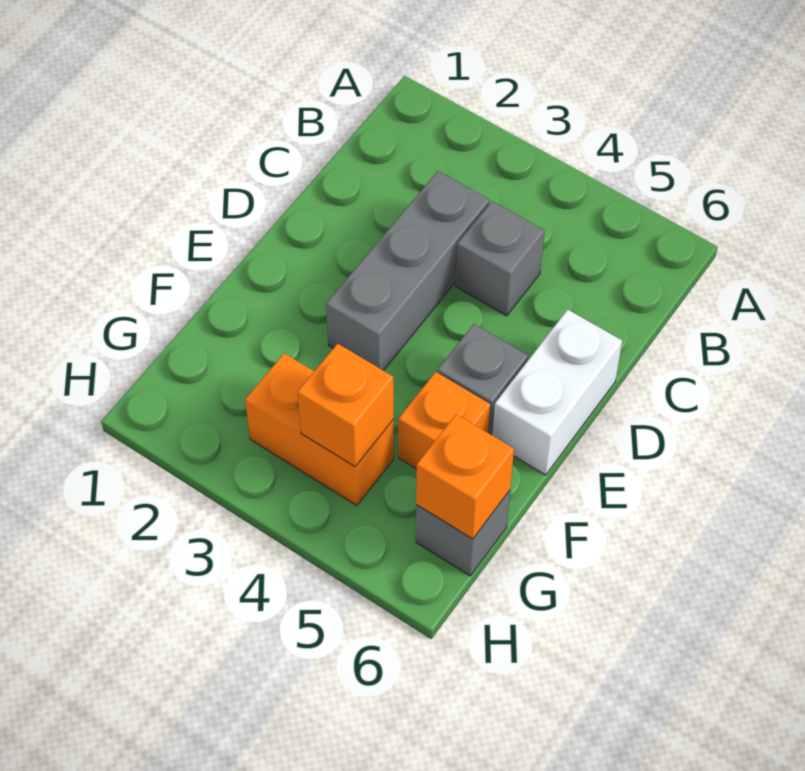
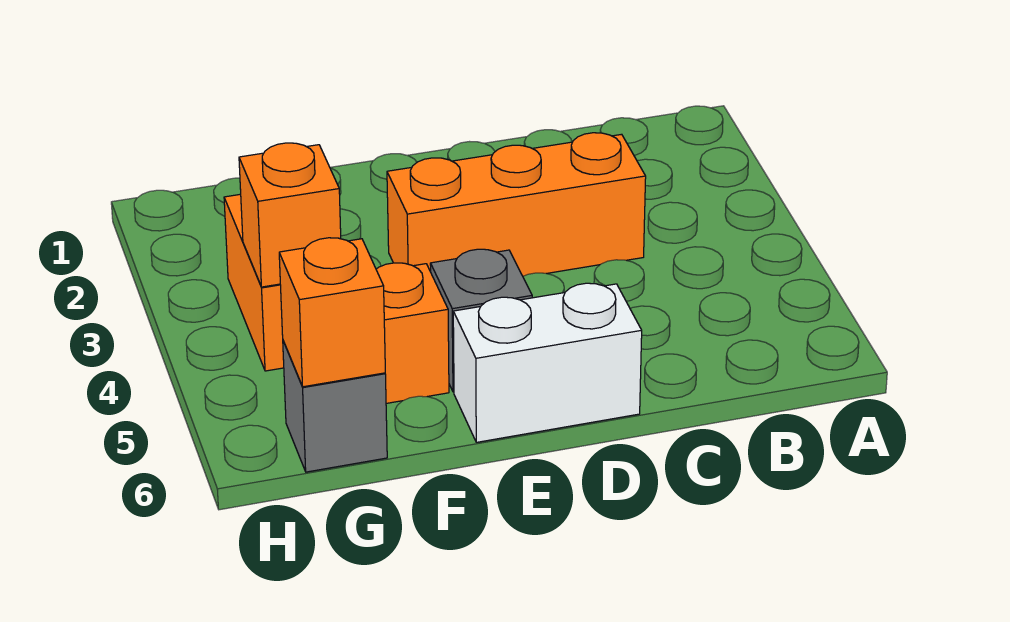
grey brick C3:E3 level 1 -> orange brick C3:E3 level 1
grey brick C4 level 1 -> none

